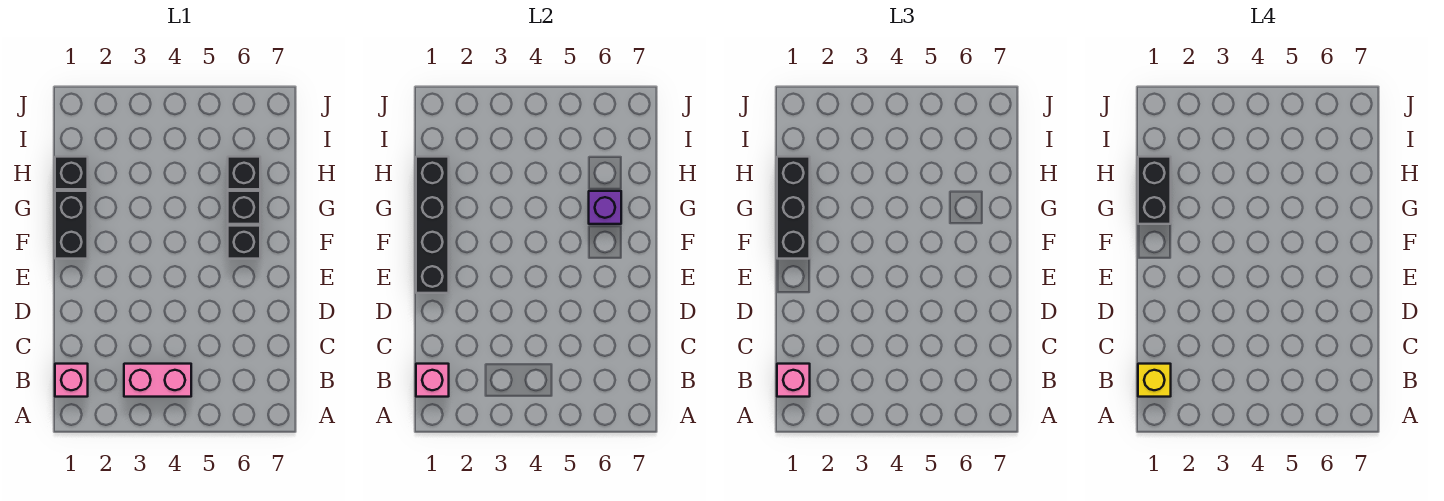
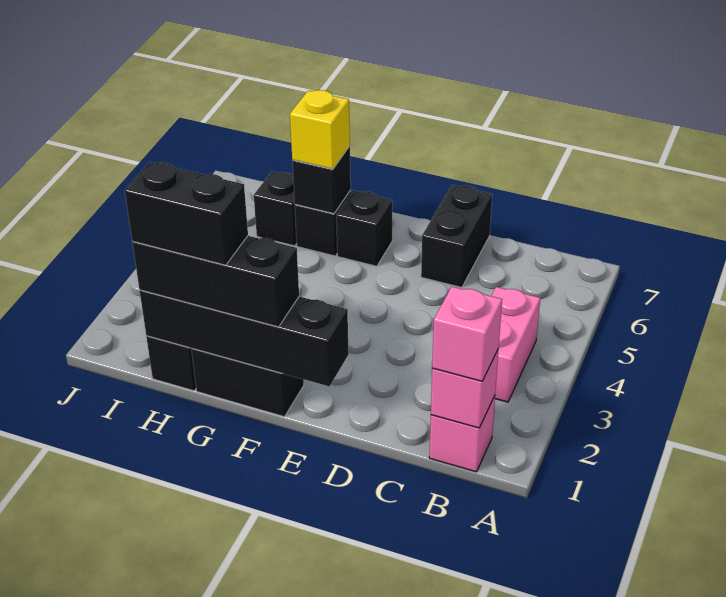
yellow brick B1 level 4 -> yellow brick G6 level 3
none -> black brick D6:D7 level 1
purple brick G6 level 2 -> black brick G6 level 2

